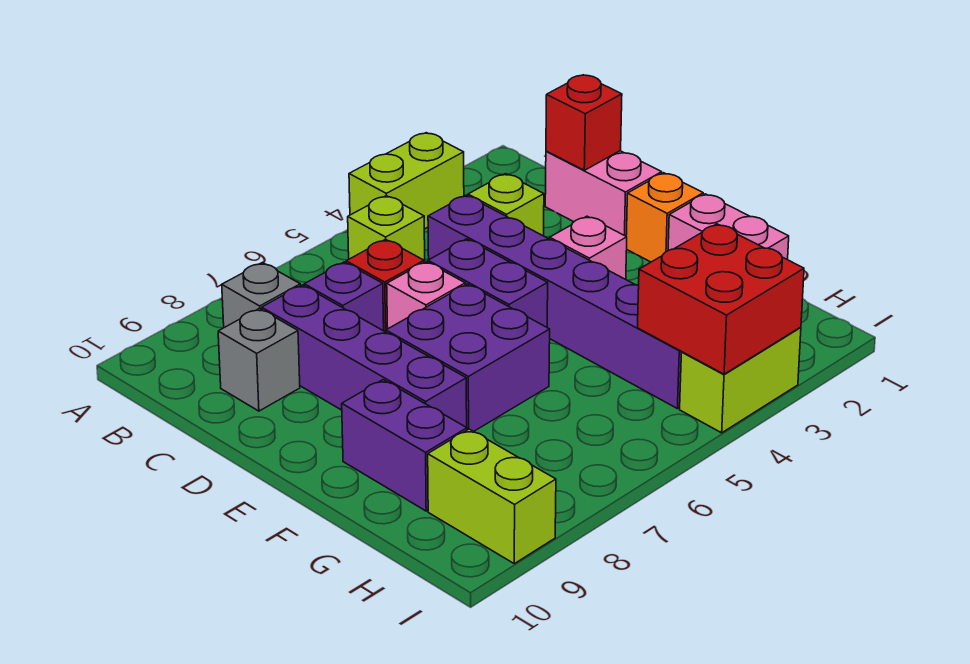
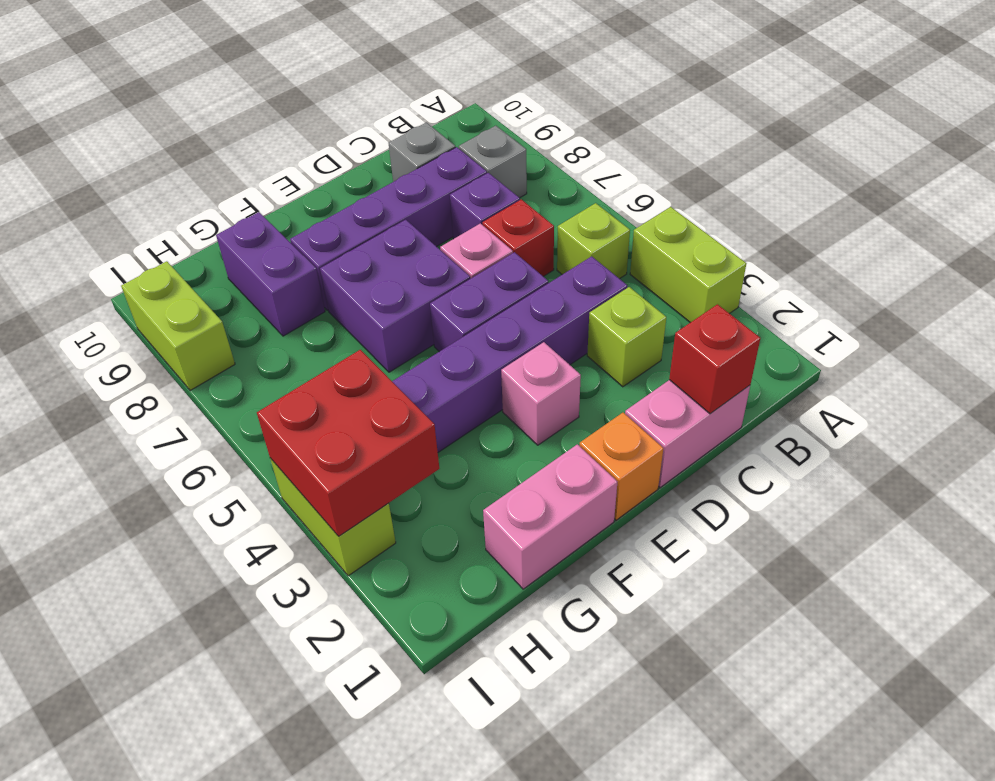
purple brick F9:G9 level 1 -> purple brick G8:G9 level 1
lime brick H9:I9 level 1 -> lime brick I8:I9 level 1

